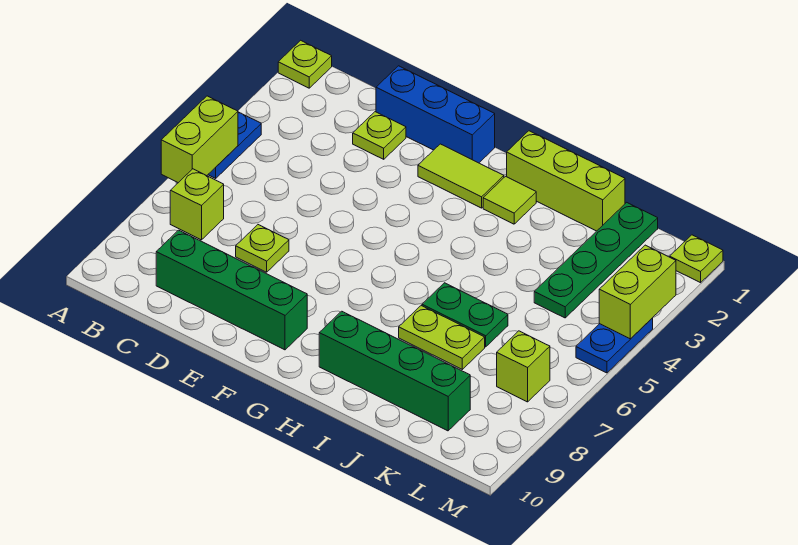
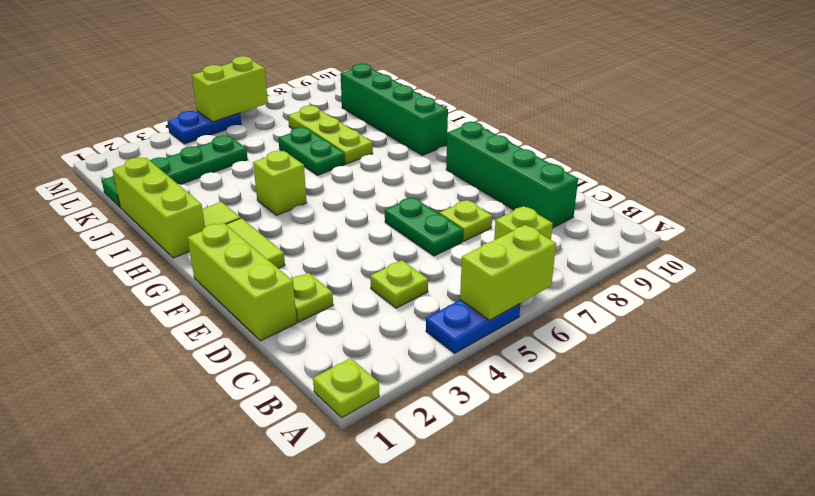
blue brick D1:F1 level 1 -> lime brick D1:F1 level 1
none -> green plate D6:E6 level 1
lime plate I7:J7 level 1 -> lime plate I7:K7 level 1
lime brick L7 level 1 -> lime brick H4 level 1
lime plate M1 level 1 -> lime plate C4 level 1
lime brick M3:M4 level 2 -> lime brick M5:M6 level 2

